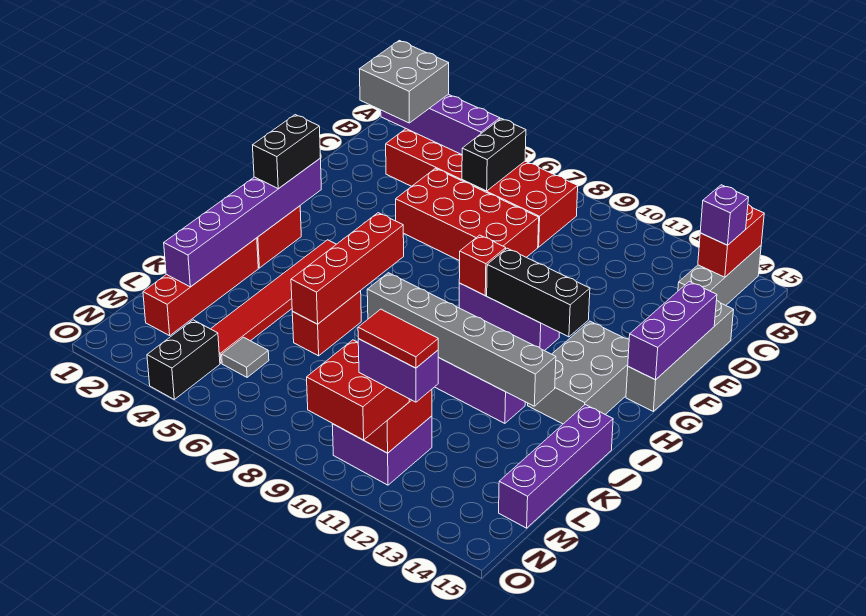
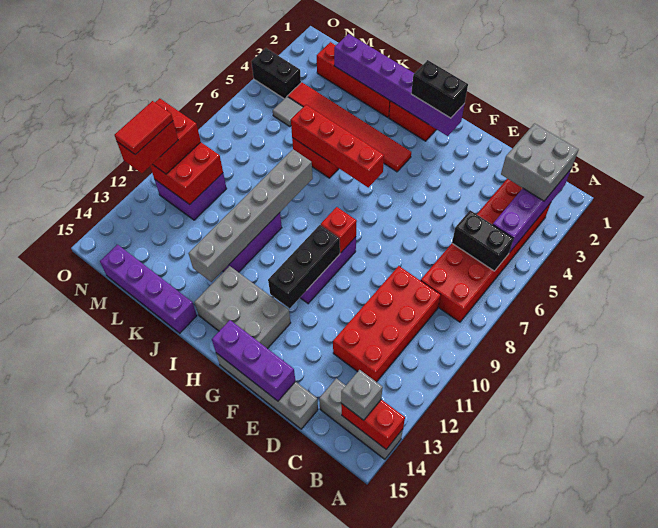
purple brick B14 level 3 -> grey brick B14 level 3
red brick D5:E8 level 1 -> red brick C9:D12 level 1
purple brick N11:N12 level 4 -> red brick N11:N12 level 4

